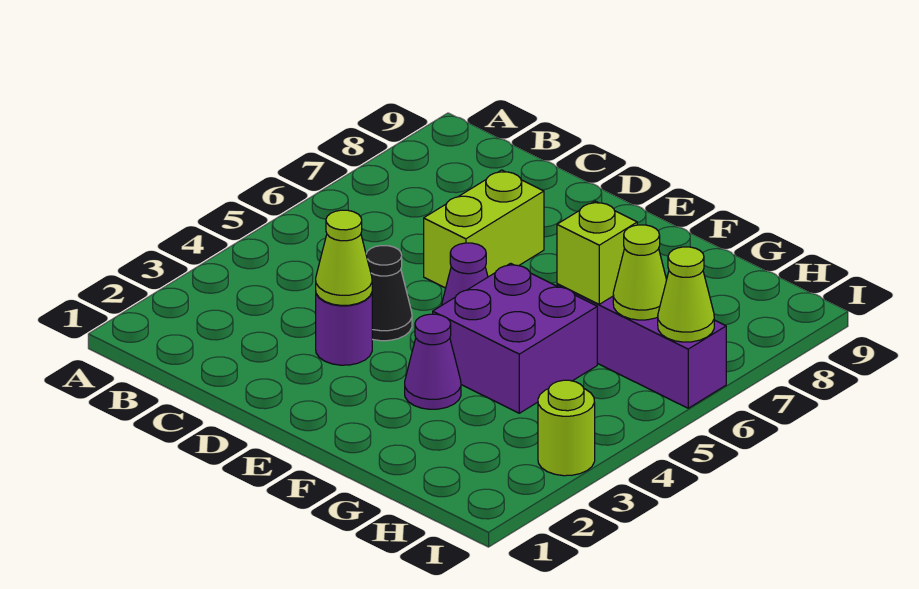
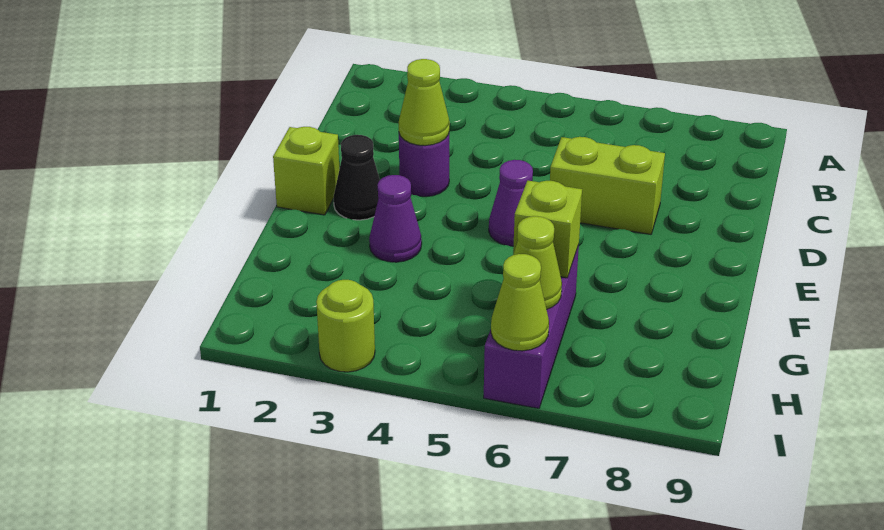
black cone D4 level 1 -> black cone E2 level 1
none -> lime brick E1 level 1
purple brick F4:G5 level 1 -> none

